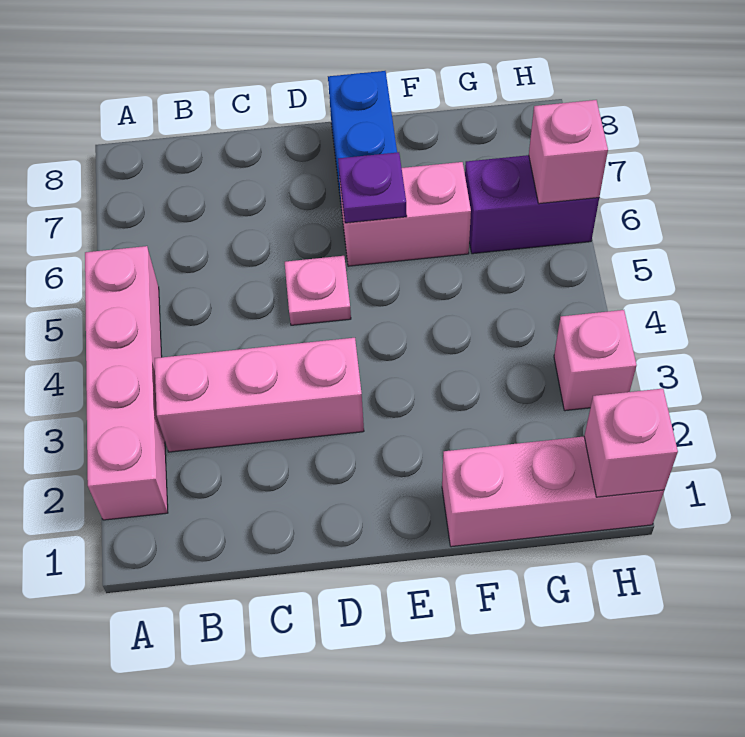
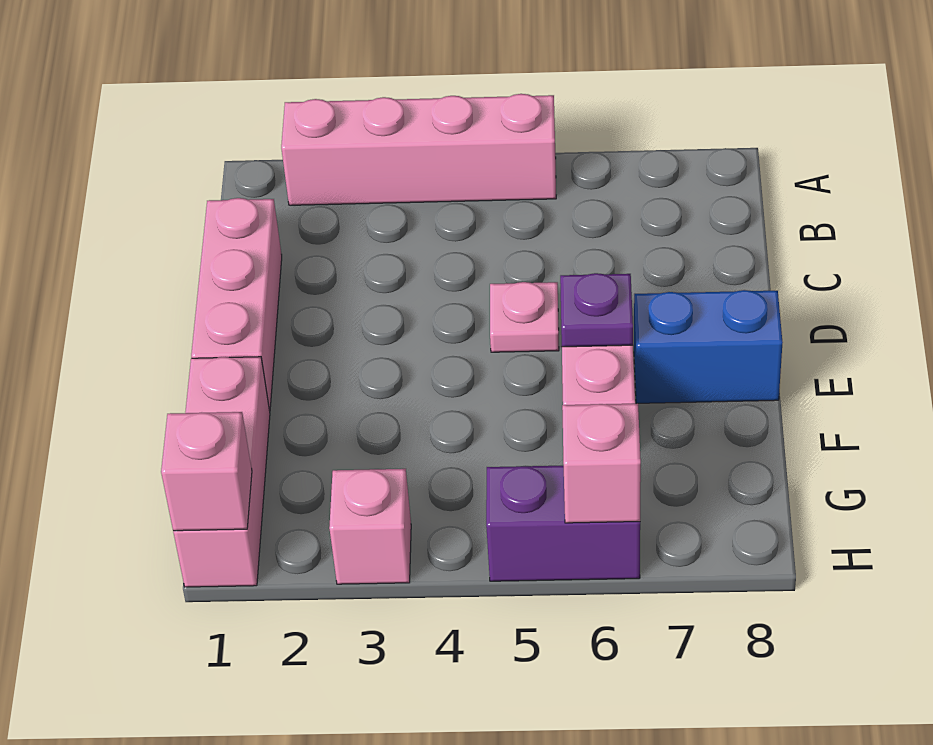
pink brick B3:D3 level 1 -> pink brick C1:E1 level 1
purple brick G6:H6 level 1 -> purple brick H5:H6 level 1

